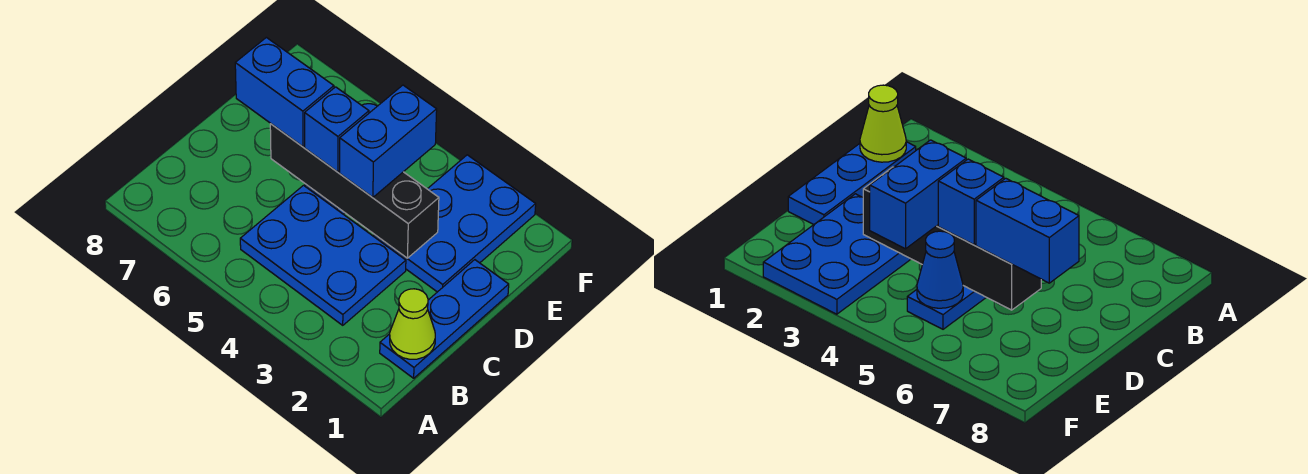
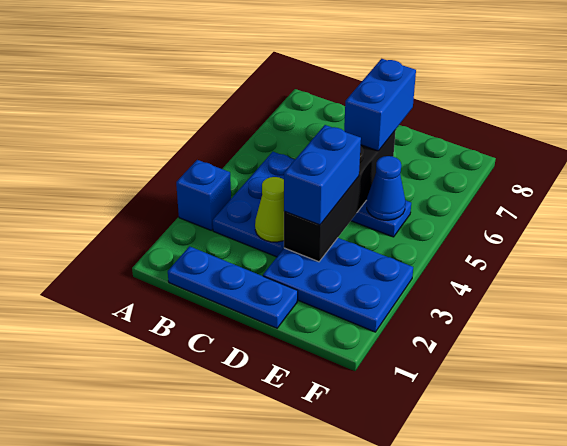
lime cone B1 level 2 -> lime cone C3 level 2
blue brick D4:E4 level 3 -> blue brick D3:D4 level 3
blue brick D5 level 3 -> blue brick A3 level 1

